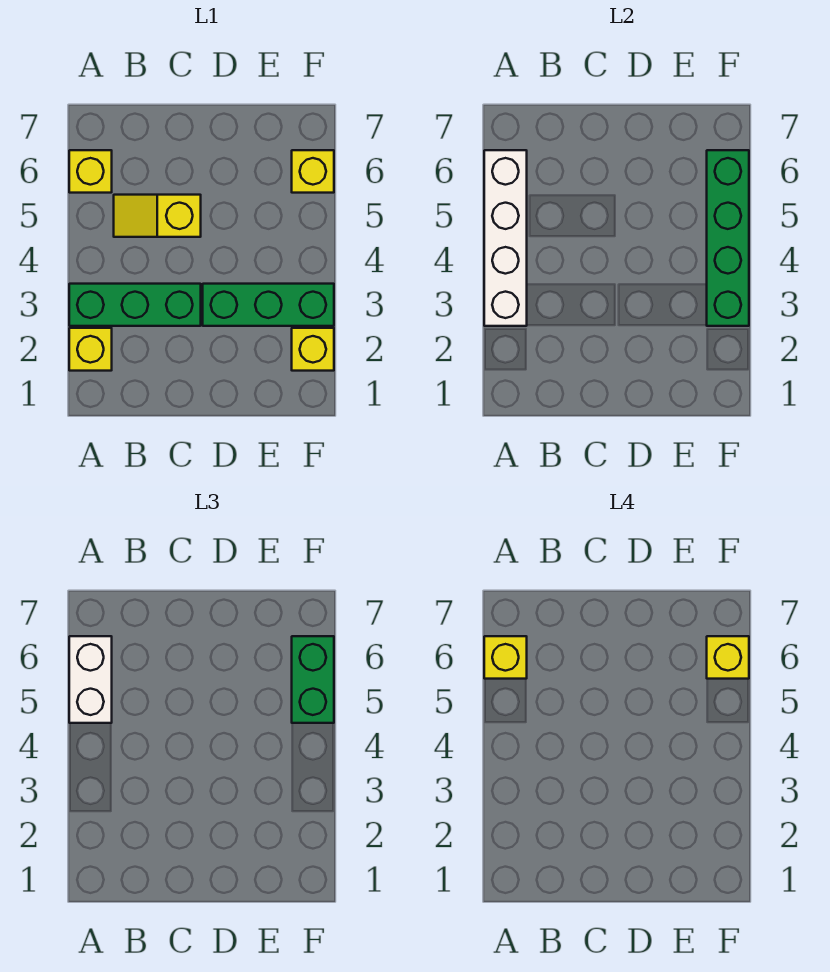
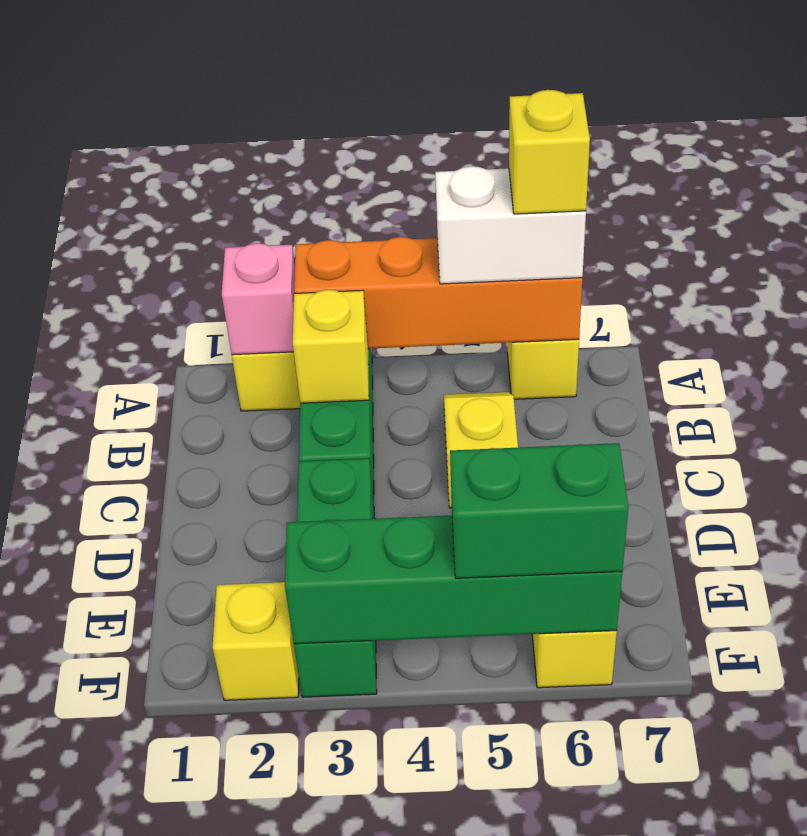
none -> pink brick A2 level 2
white brick A3:A6 level 2 -> orange brick A3:A6 level 2
yellow brick F6 level 4 -> yellow brick B3 level 2

